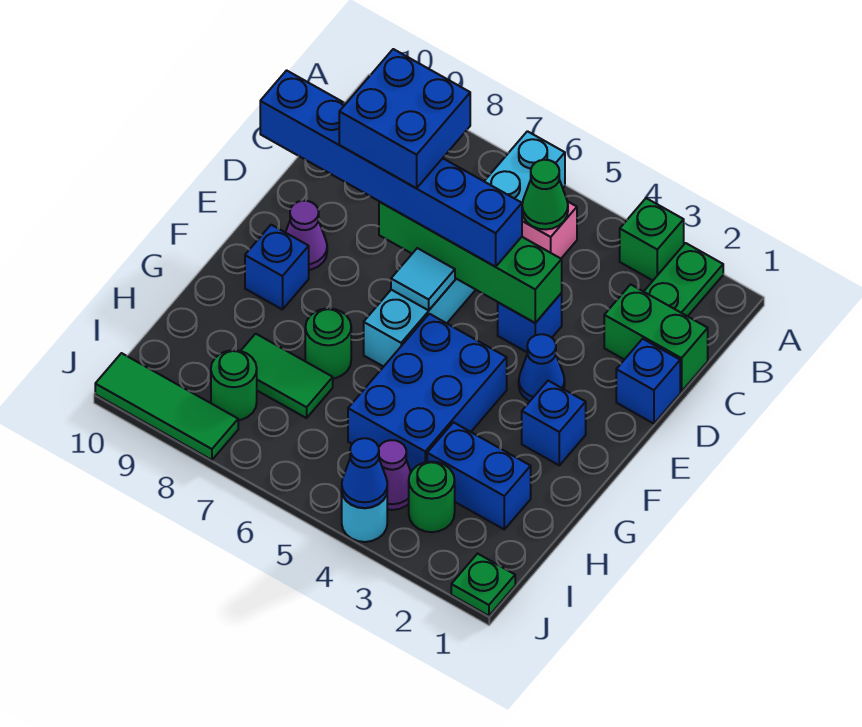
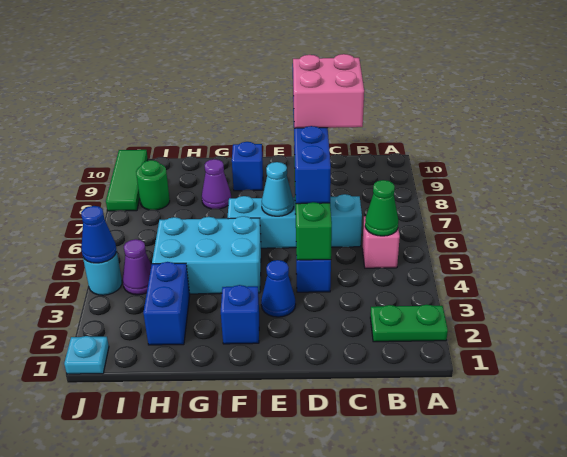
green brick A3 level 1 -> none
cyan brick A6:F6 level 1 -> cyan brick C6:F6 level 1
green brick C1:C2 level 1 -> none
blue brick C7:D8 level 4 -> pink brick C7:D8 level 4
blue brick D1 level 1 -> none
cyan tile E6 level 2 -> cyan cone E6 level 2
purple cone E9 level 1 -> purple cone G8 level 1
blue brick F4:H5 level 1 -> cyan brick F4:H5 level 1
green round brick G7 level 1 -> none
green tile H7:H8 level 1 -> none
green round brick I3 level 1 -> none
green plate J1 level 1 -> cyan plate J1 level 1

